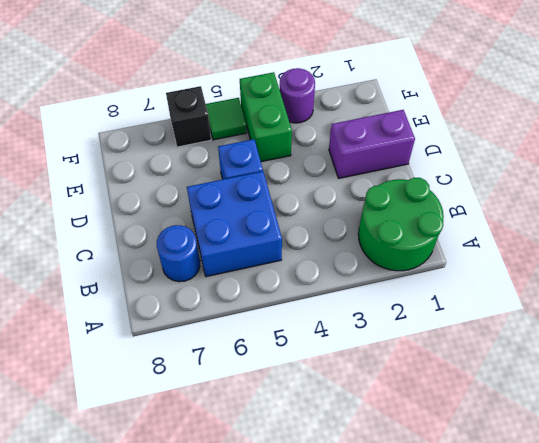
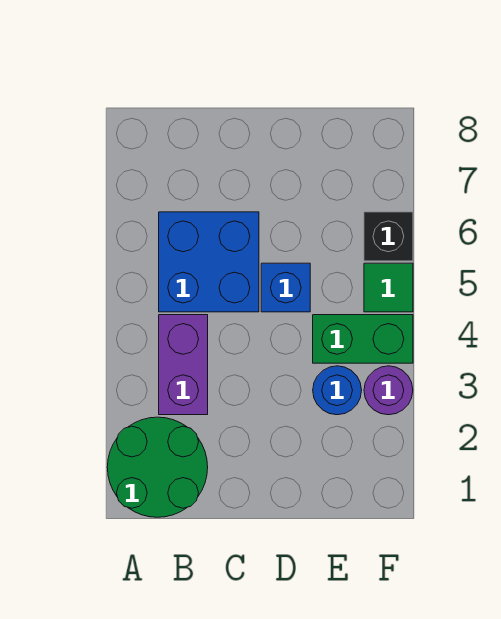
blue round brick B7 level 1 -> blue round brick E3 level 1
purple brick D1:D2 level 1 -> purple brick B3:B4 level 1

